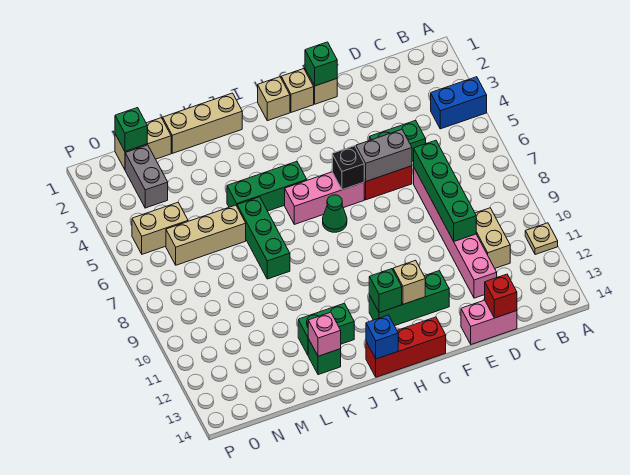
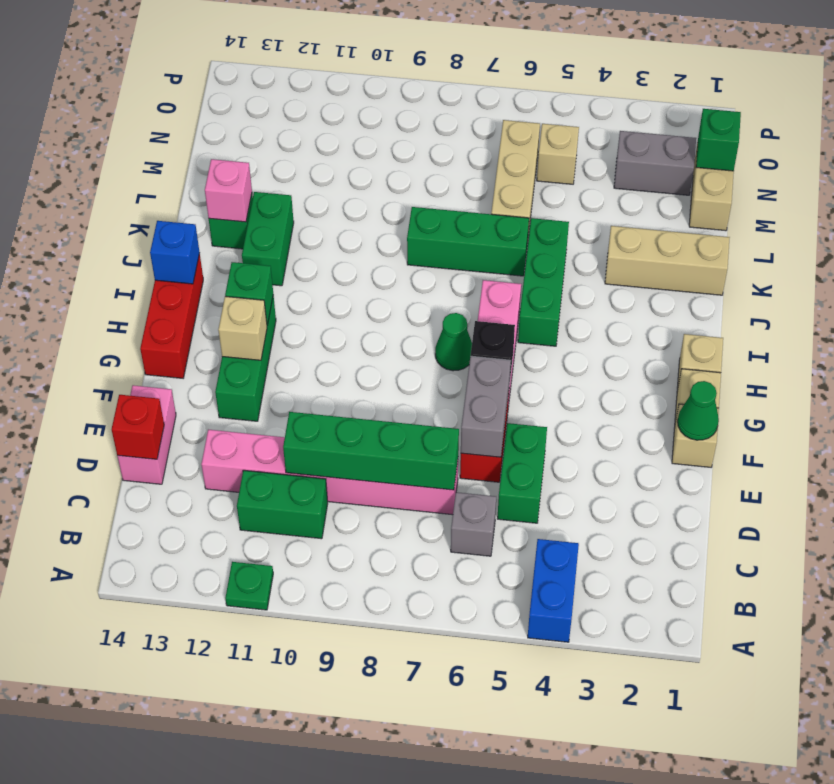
tan plate A11 level 1 -> green plate A11 level 1
none -> grey brick C6 level 1
tan brick C10:C11 level 1 -> green brick C10:C11 level 1
green brick F1 level 2 -> green cone F1 level 2
tan brick J1:L1 level 1 -> tan brick K1:K3 level 1
tan brick N5:O5 level 1 -> tan brick N5 level 1

